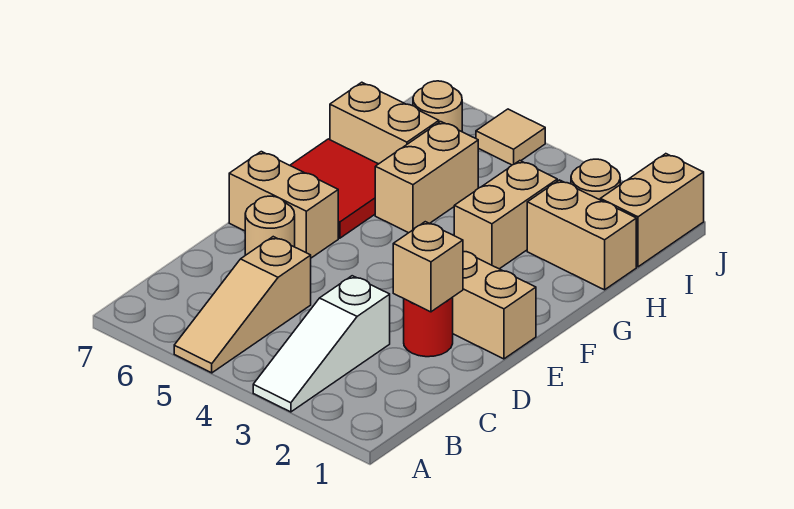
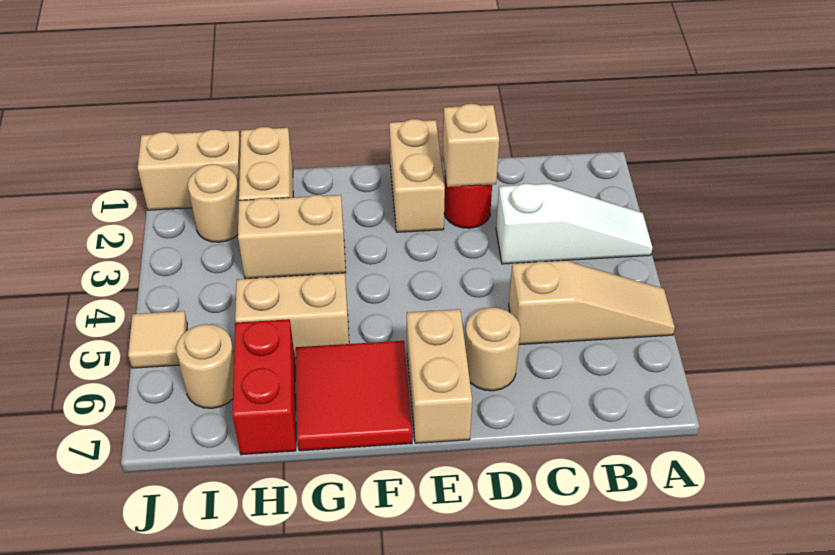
tan brick H6:H7 level 1 -> red brick H6:H7 level 1

